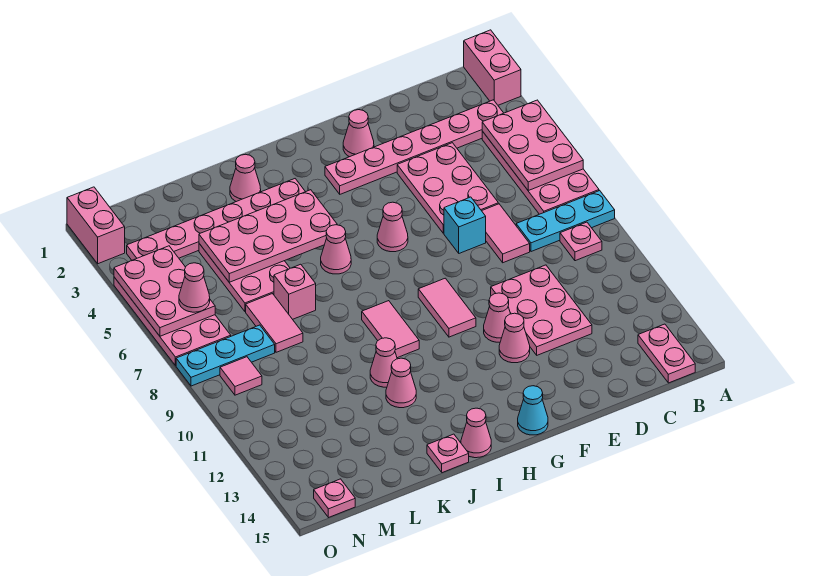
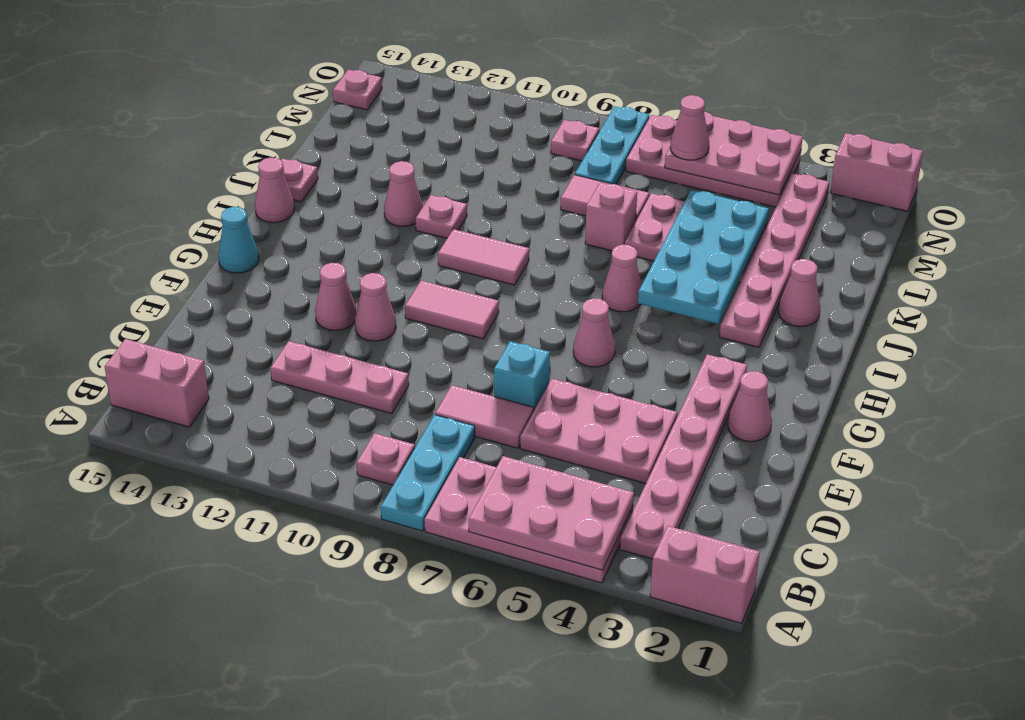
pink plate B14:B15 level 1 -> pink brick B14:B15 level 1
pink plate D10:E12 level 1 -> pink plate D10:D12 level 1
pink plate I4:L5 level 2 -> cyan plate I4:L5 level 2
pink cone J11 level 1 -> pink plate J11 level 1
pink tile N9 level 1 -> pink plate N9 level 1

